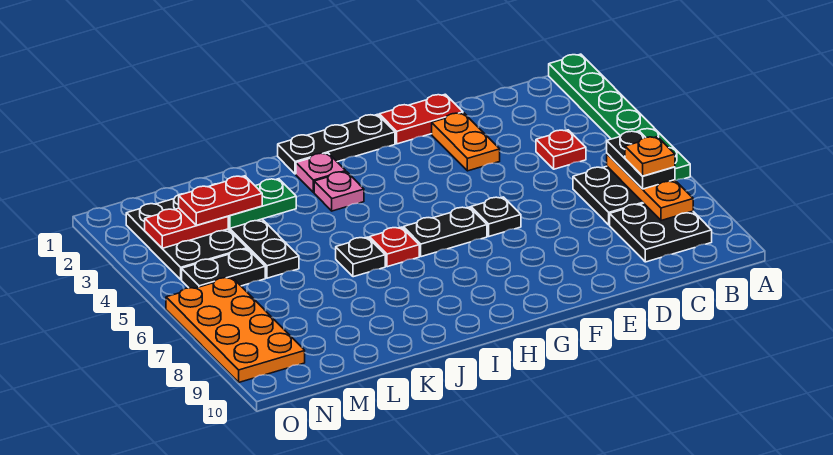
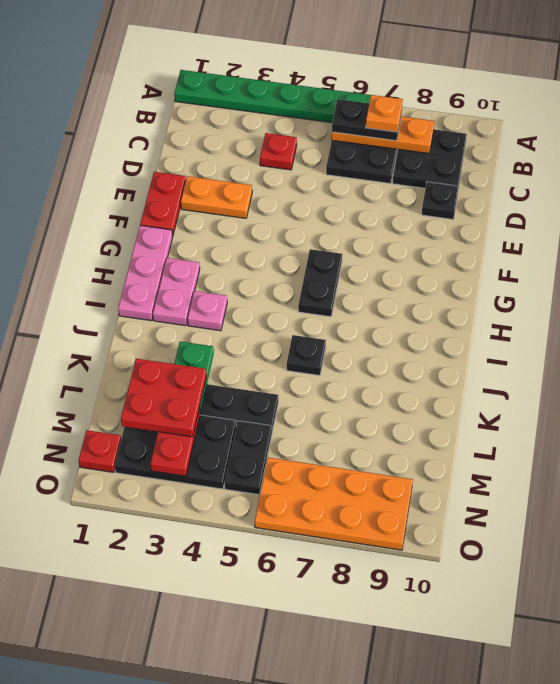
black plate F6 level 1 -> black plate D9 level 1
black plate G1:I1 level 1 -> pink plate G1:I1 level 1
pink plate I2 level 1 -> pink plate H2:I2 level 1
red plate I6 level 1 -> red plate N1 level 1
red plate L3:M3 level 3 -> red plate L2:M3 level 3

